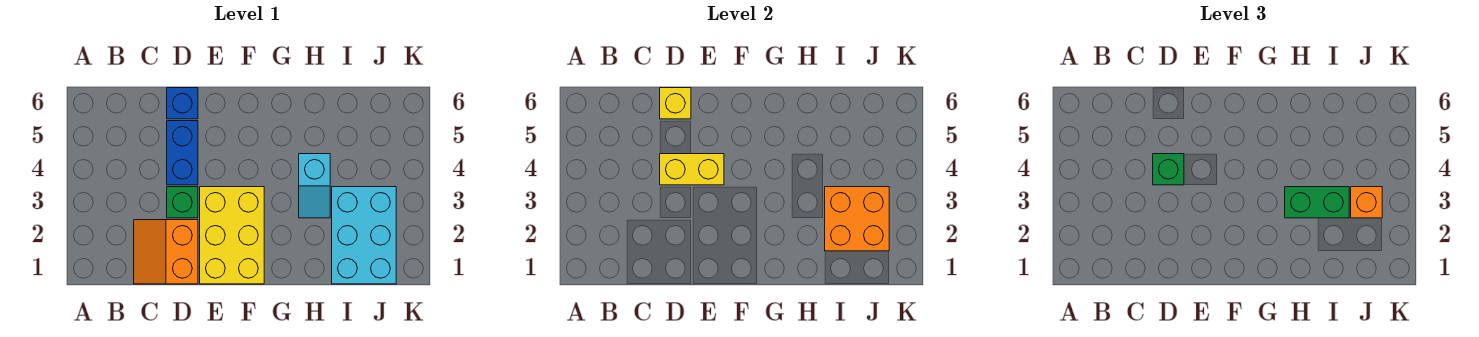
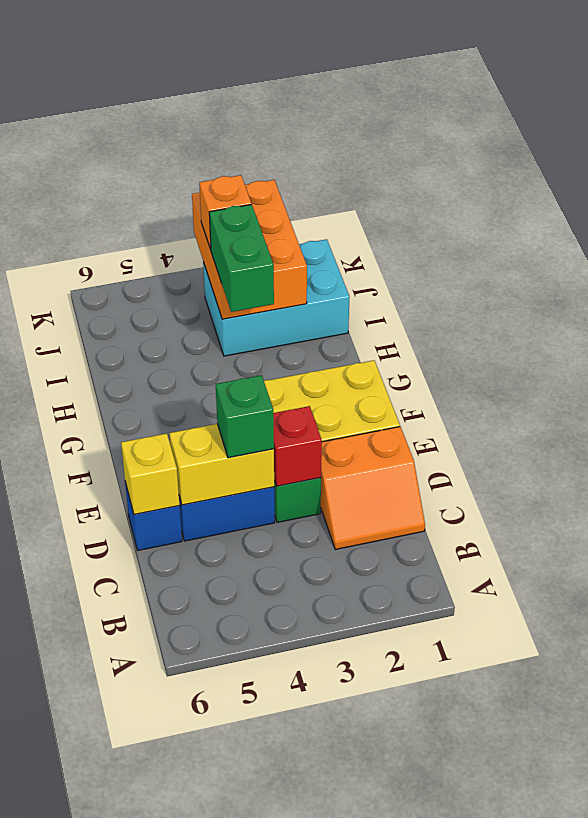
none -> red brick D3 level 2
yellow brick D4:E4 level 2 -> yellow brick D4:D5 level 2
cyan slope H3:H4 level 1 top 4 -> none
orange brick I2:J3 level 2 -> orange brick I2:K3 level 2

